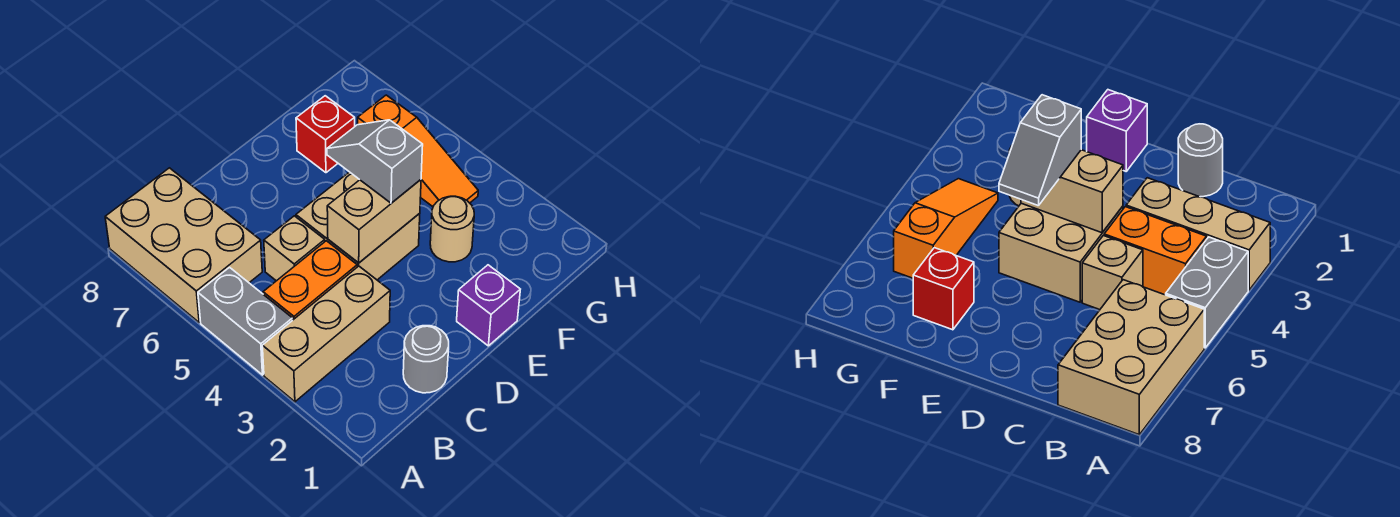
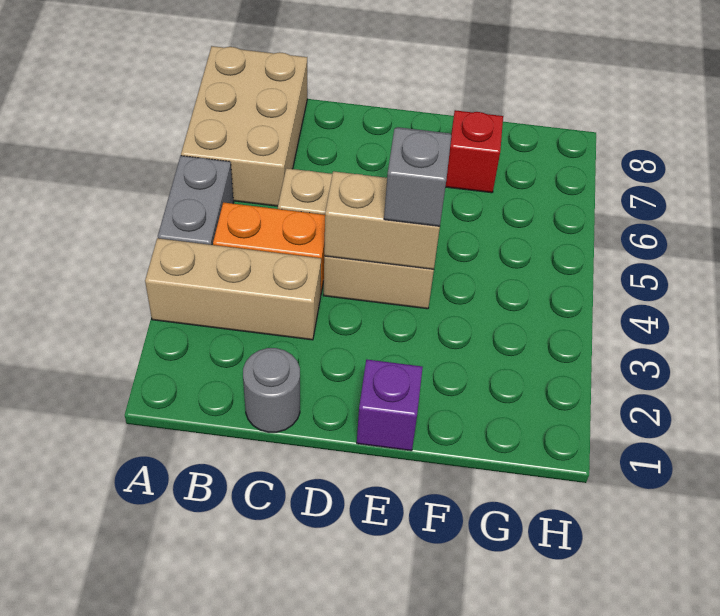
tan round brick F3 level 1 -> none
orange slope G4:G6 level 1 top 6 -> none

